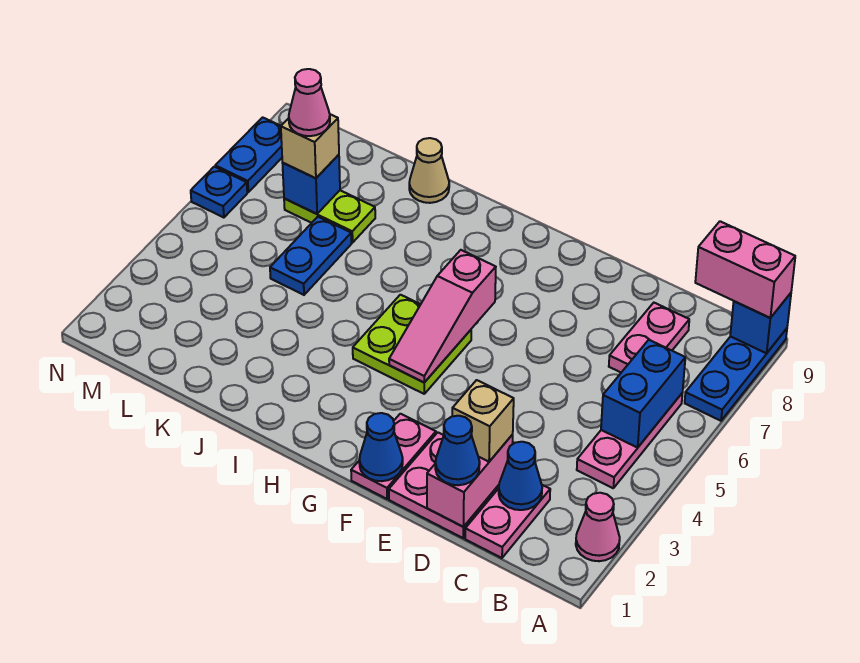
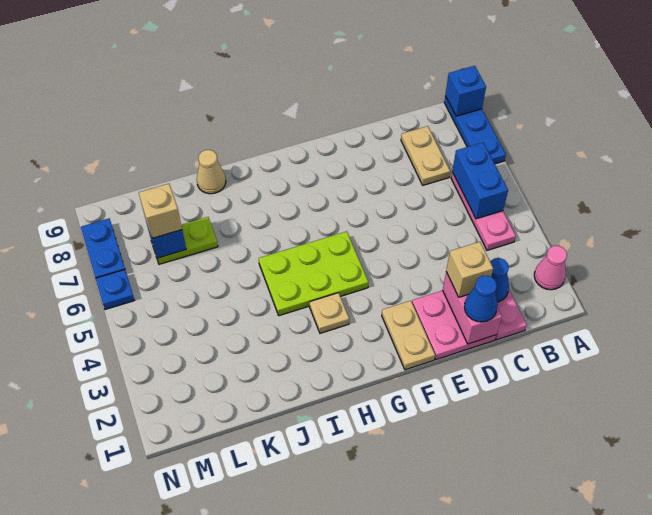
pink brick A9:B9 level 3 -> none
pink plate C7:C8 level 1 -> tan plate C7:C8 level 1
pink plate F1:F2 level 1 -> tan plate F1:F2 level 1
blue cone F1 level 2 -> none
lime plate G4:H5 level 1 -> lime plate G4:I5 level 1
pink slope G4:G6 level 2 top 6 -> none
none -> tan plate H3 level 1
blue plate K5:K6 level 1 -> none
pink cone L7 level 4 -> none

